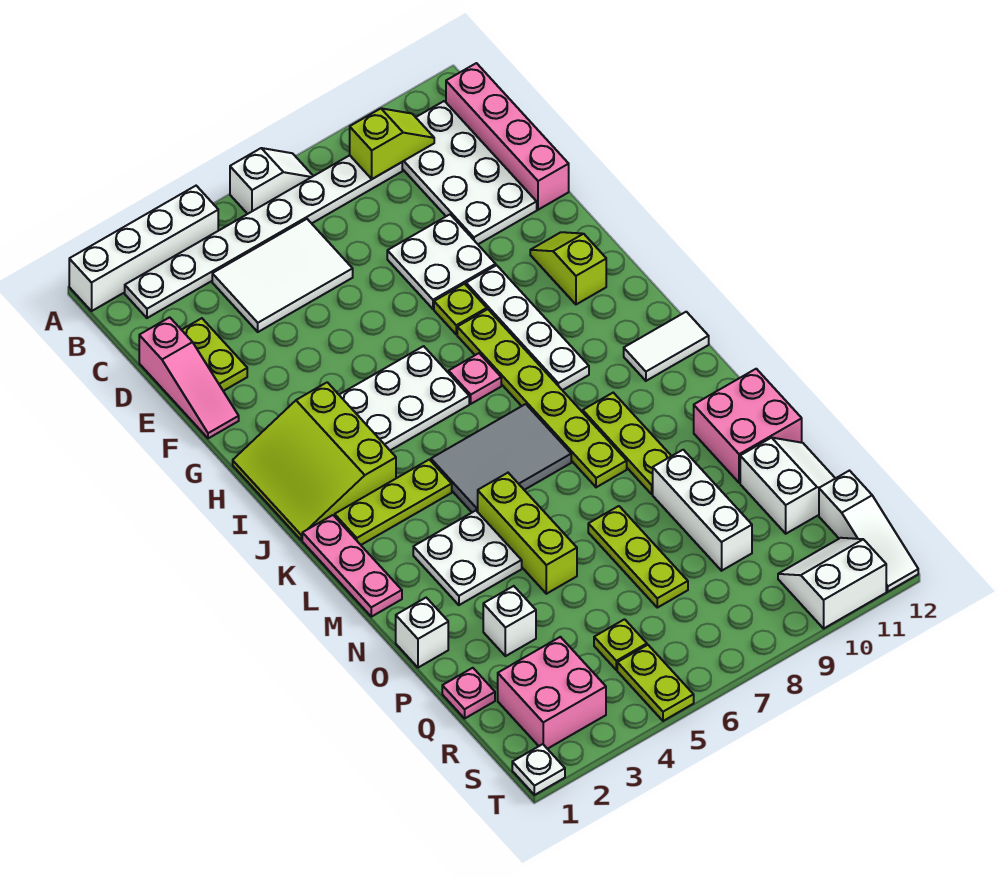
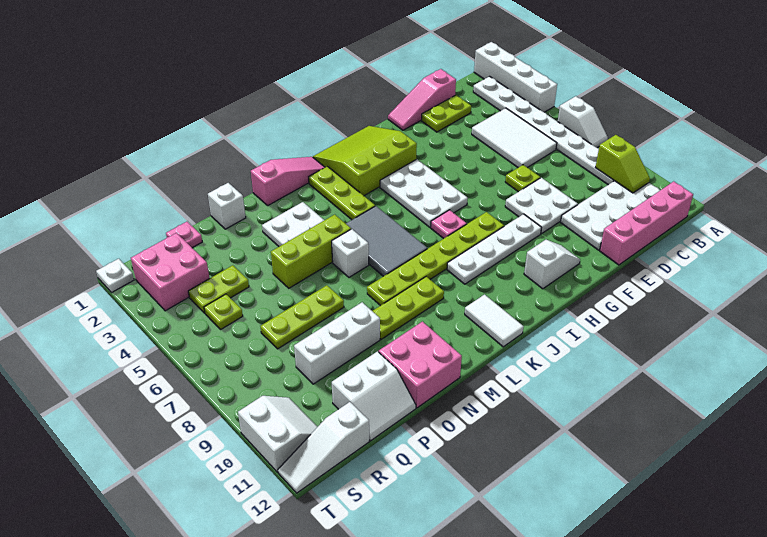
lime plate G8 level 1 -> lime plate E7 level 1
lime slope G11:H11 level 1 top H -> white slope G11:H11 level 1 top H
pink plate K1:M1 level 1 -> pink slope K1:M1 level 1 top M
white brick P3 level 1 -> white brick M6 level 1
lime plate S5:T5 level 1 -> lime plate Q4:R4 level 1

